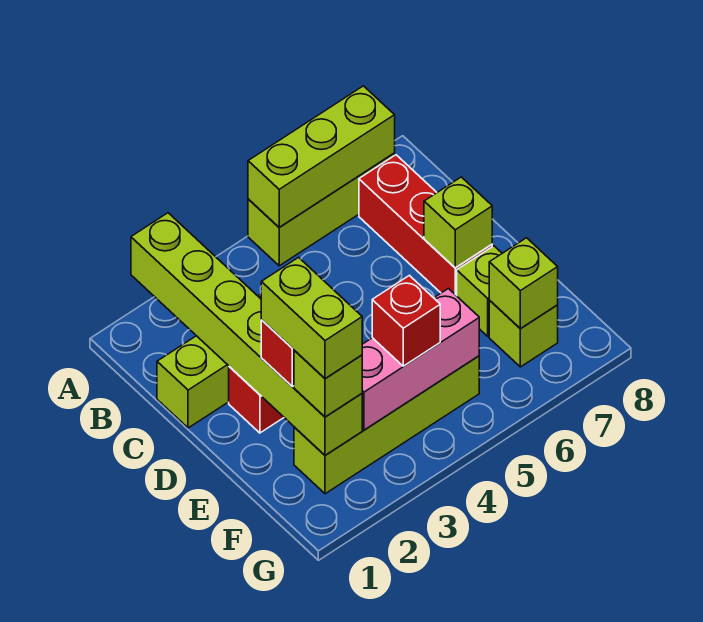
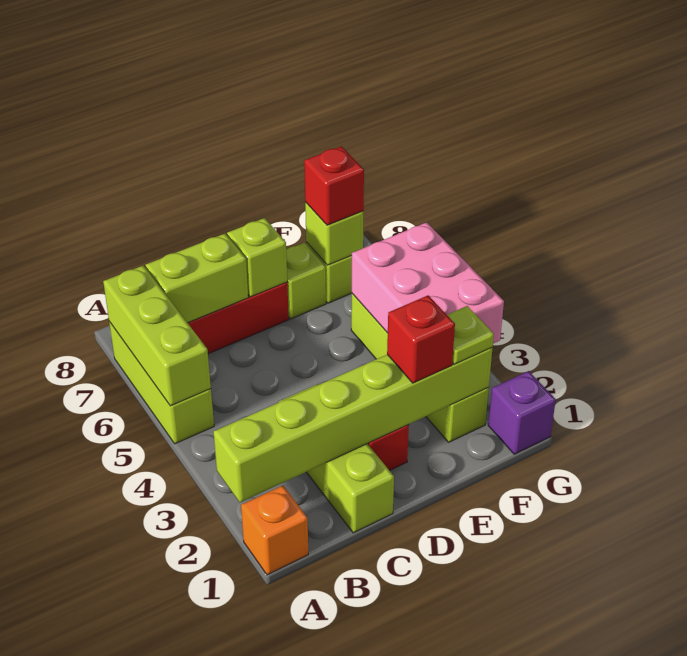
none -> orange brick A1 level 1
lime brick E2:F2 level 4 -> lime brick B7:C7 level 2
lime brick F2 level 3 -> lime plate F2 level 3
pink brick F3:F5 level 2 -> pink brick F3:G5 level 2
red brick F4 level 3 -> red brick F7 level 3
none -> purple brick G1 level 1

